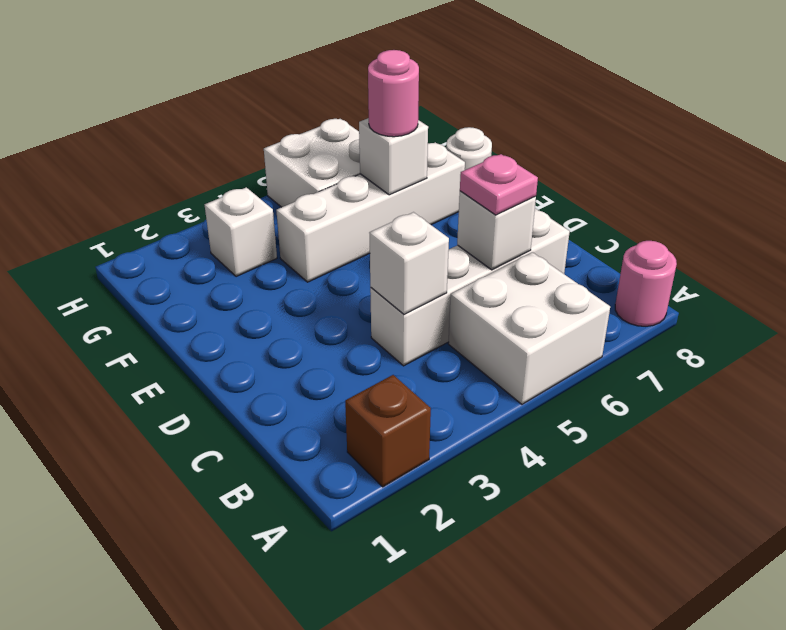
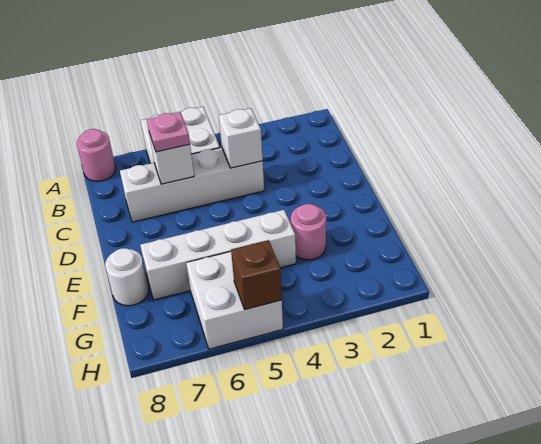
brown brick A2 level 1 -> brown brick H5 level 2
white brick F6 level 2 -> none
pink round brick F6 level 3 -> pink round brick F3 level 1
white brick G3 level 1 -> none

